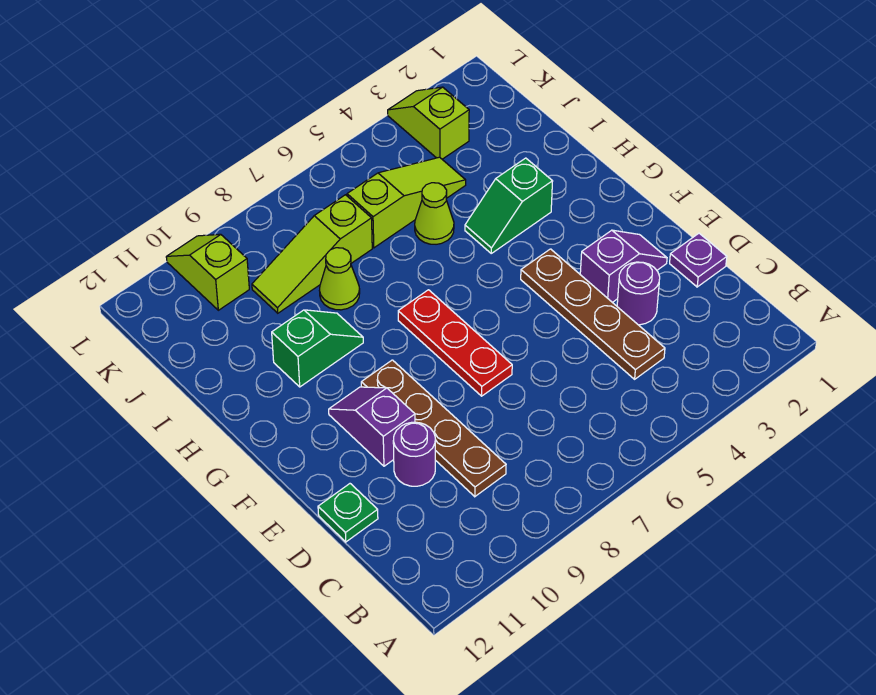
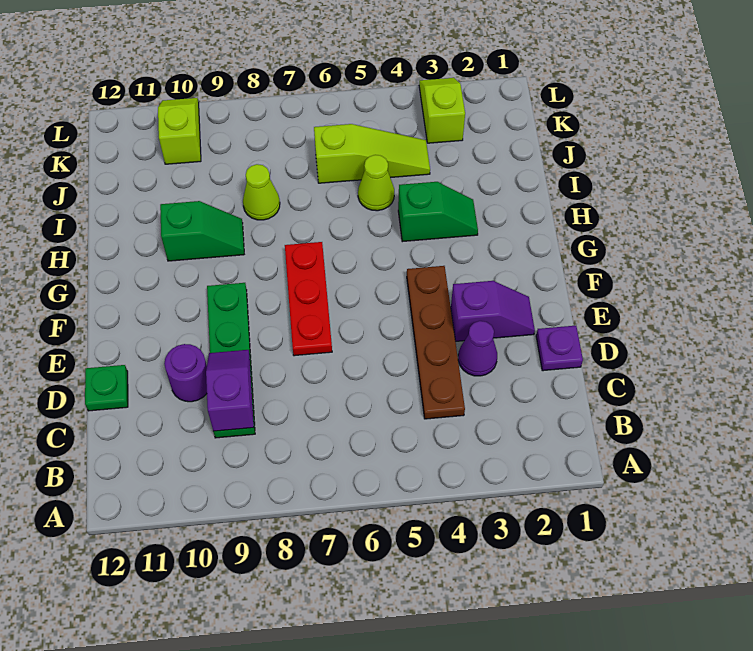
brown plate C9:F9 level 1 -> green plate C9:F9 level 1
purple round brick D3 level 1 -> purple cone D3 level 1
purple slope E10:F10 level 1 top E -> purple slope C9:D9 level 2 top C
green slope H3:H4 level 1 top 3 -> green slope H3:H4 level 1 top 4
lime slope J7:J9 level 1 top 7 -> none

